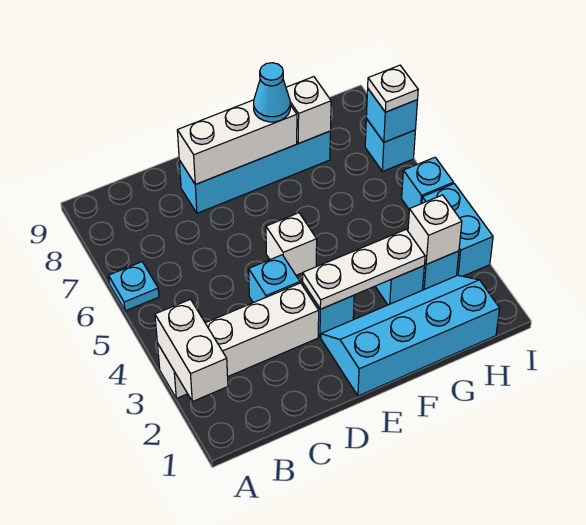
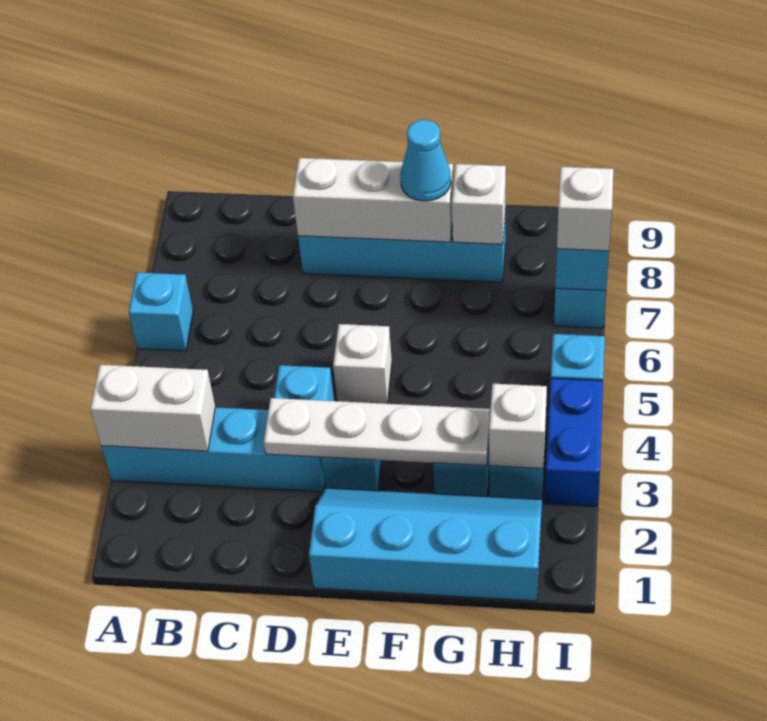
white brick A2:A3 level 2 -> white brick A3:B3 level 2
white brick A3:D3 level 1 -> cyan brick A3:D3 level 1
cyan plate A6 level 1 -> cyan brick A6 level 1
white plate E3:G3 level 2 -> white plate D3:G3 level 2
cyan brick I3:I4 level 1 -> blue brick I3:I4 level 1
white plate I7 level 3 -> white brick I7 level 3

